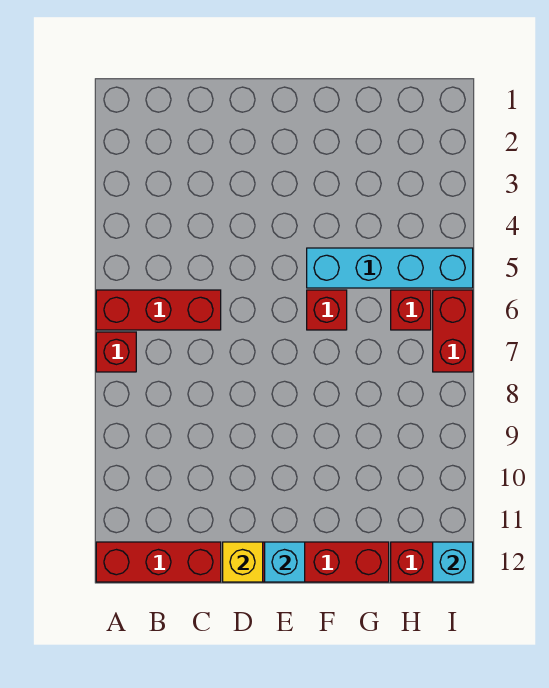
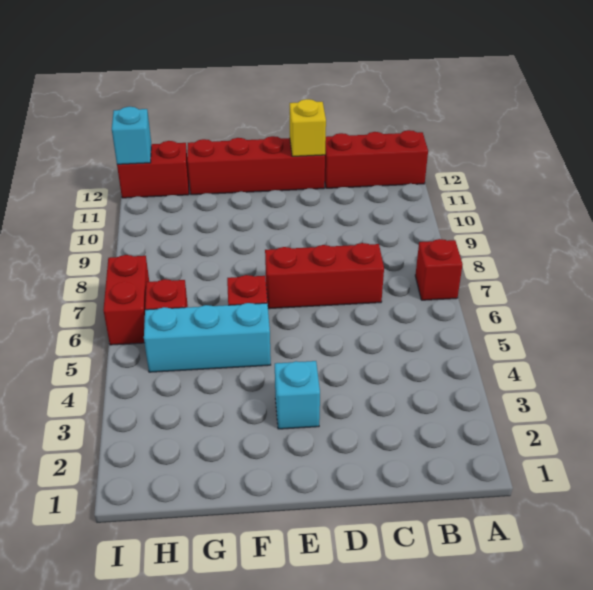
red brick A6:C6 level 1 -> red brick C7:E7 level 1
cyan brick E12 level 2 -> cyan brick E3 level 1
cyan brick F5:I5 level 1 -> cyan brick F5:H5 level 1

